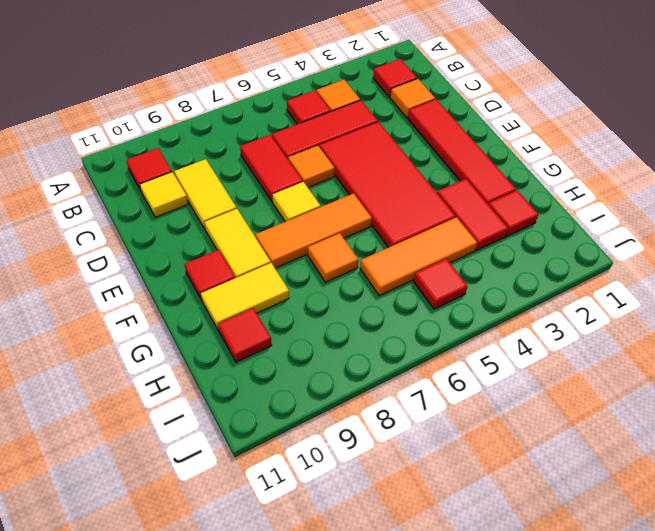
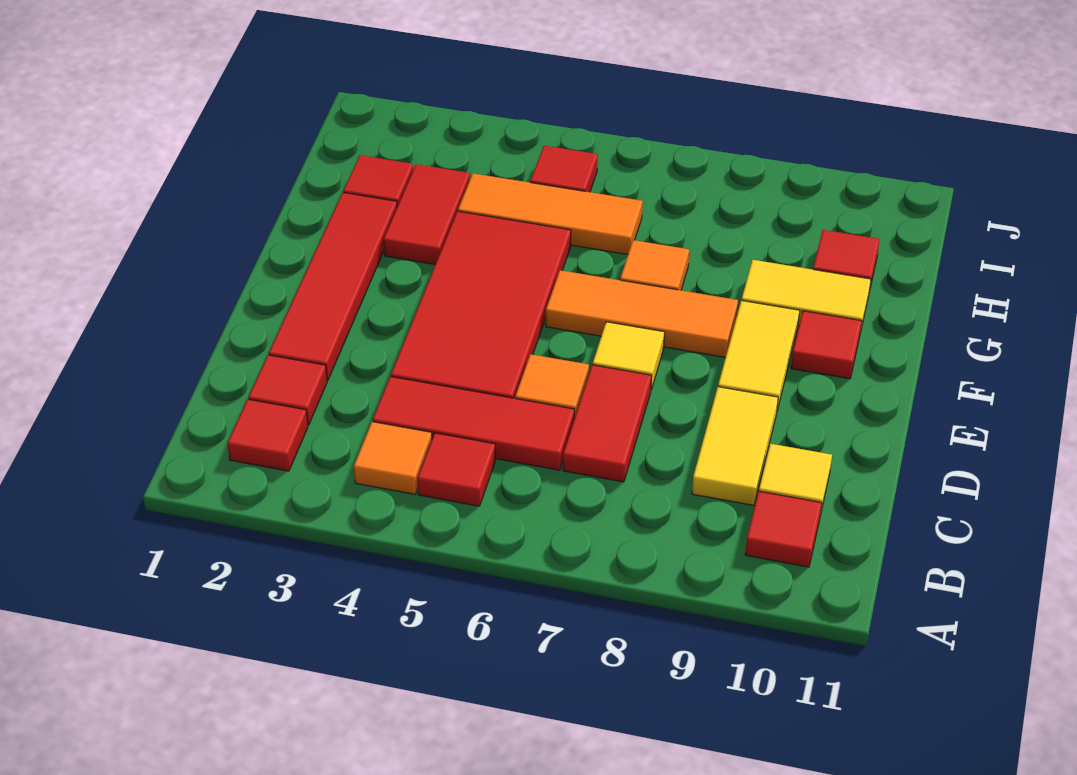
orange tile C2 level 1 -> red tile C2 level 1

